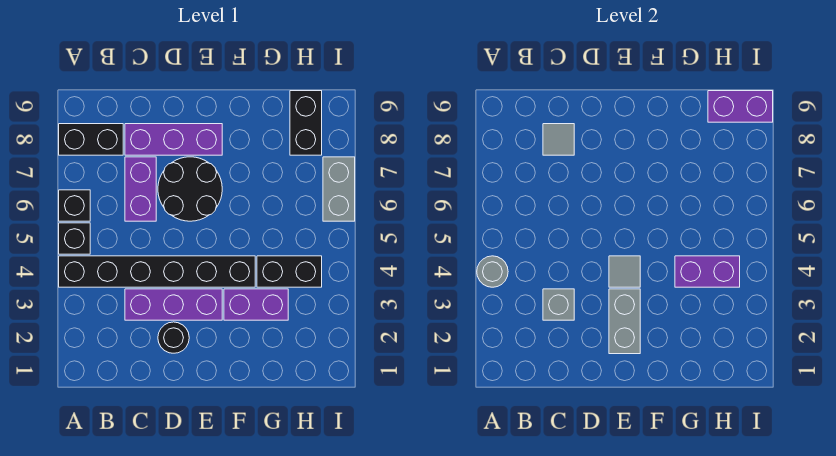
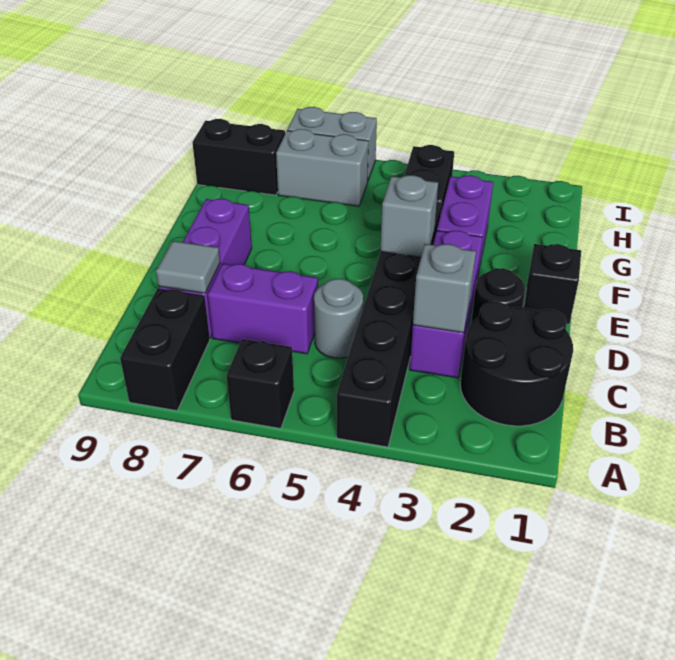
grey round brick A4 level 2 -> grey round brick C5 level 1
black brick A5 level 1 -> black brick E1 level 1
black round brick D6:E7 level 1 -> black round brick B1:C2 level 1
grey brick E2:E3 level 2 -> grey brick H6:H7 level 1
grey tile E4 level 2 -> grey brick E4 level 2
purple brick G4:H4 level 2 -> none
purple brick H9:I9 level 2 -> none

